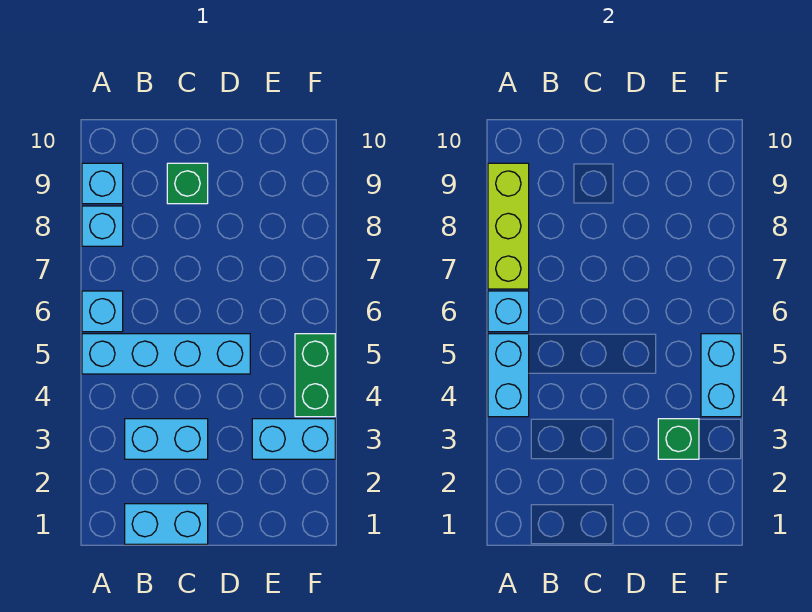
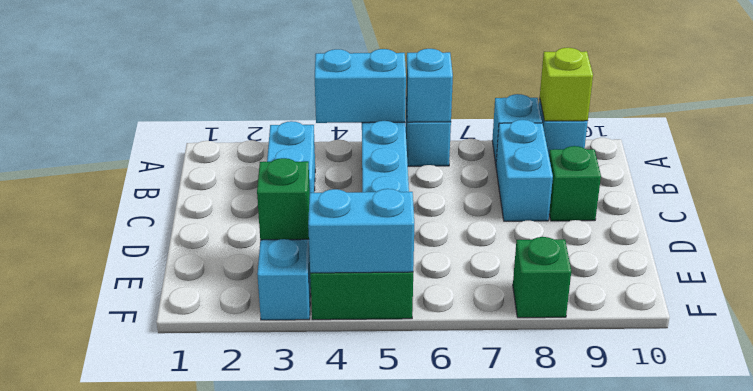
lime brick A7:A9 level 2 -> lime brick A9 level 2
cyan brick B1:C1 level 1 -> cyan brick B8:C8 level 1
none -> green brick F8 level 1

